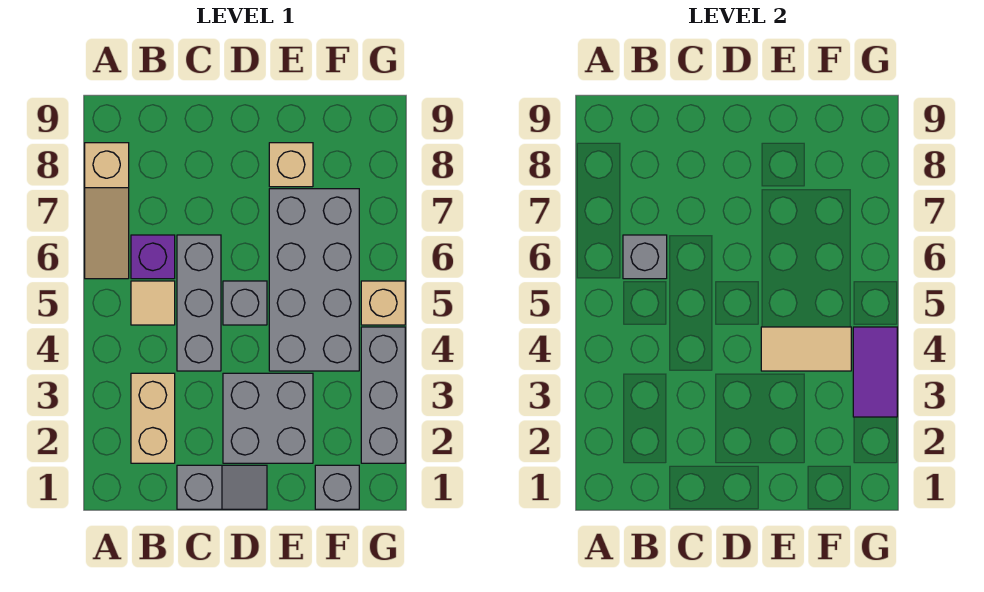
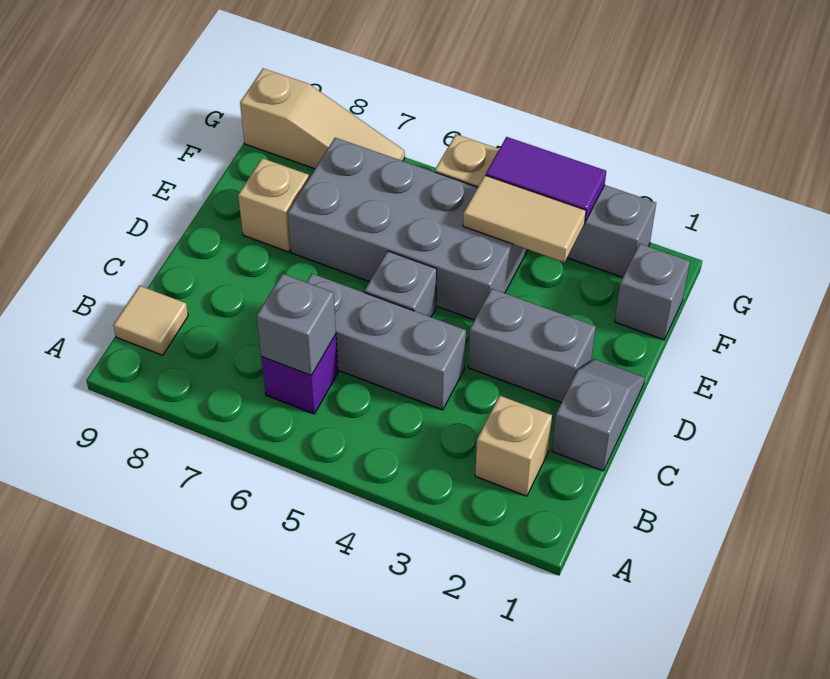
tan slope A6:A8 level 1 top 8 -> tan slope G7:G9 level 1 top 9
tan brick B2:B3 level 1 -> tan brick B2 level 1
tan tile B5 level 1 -> tan tile B9 level 1
grey brick D2:E3 level 1 -> grey brick D2:D3 level 1
tan tile E4:F4 level 2 -> tan tile F3:F4 level 2

